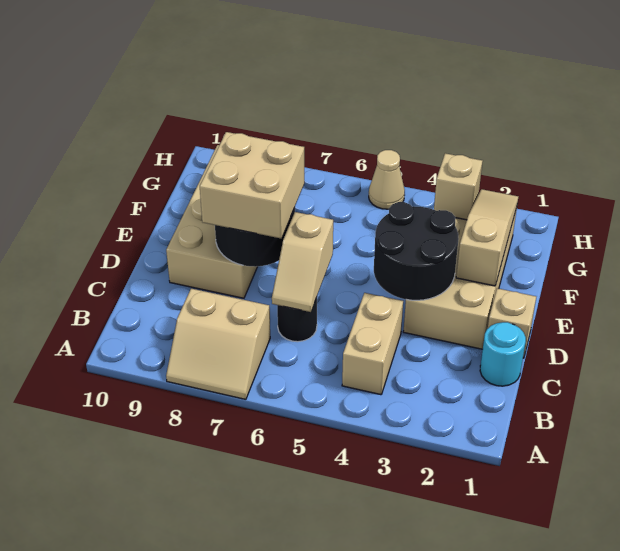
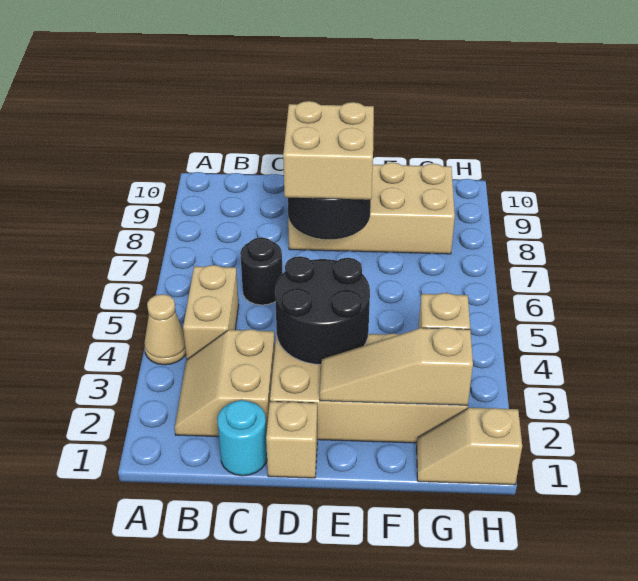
tan slope A7:B8 level 1 top B -> tan slope B2:C3 level 1 top C
tan brick B4:C4 level 1 -> tan brick B4:B5 level 1
tan slope C6:D6 level 2 top D -> tan slope G1:H1 level 1 top H
tan slope E2:G2 level 2 top E -> tan slope E2:G2 level 2 top G
tan cone H5 level 1 -> tan cone A4 level 1

